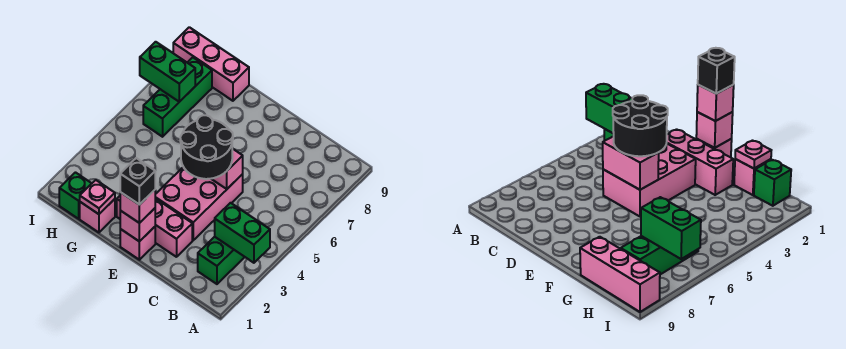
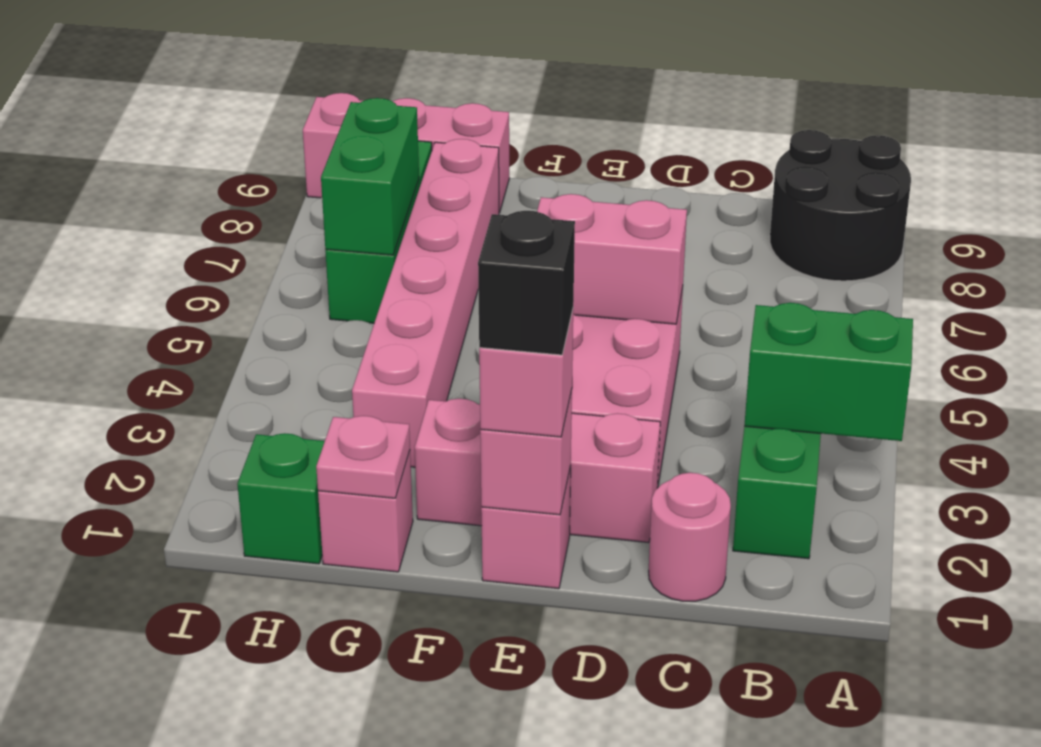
none -> pink round brick C1 level 1
black round brick D4:E5 level 3 -> black round brick A8:B9 level 1
none -> pink brick G3:G8 level 1
green brick H7:I7 level 2 -> green brick H6:H7 level 2

